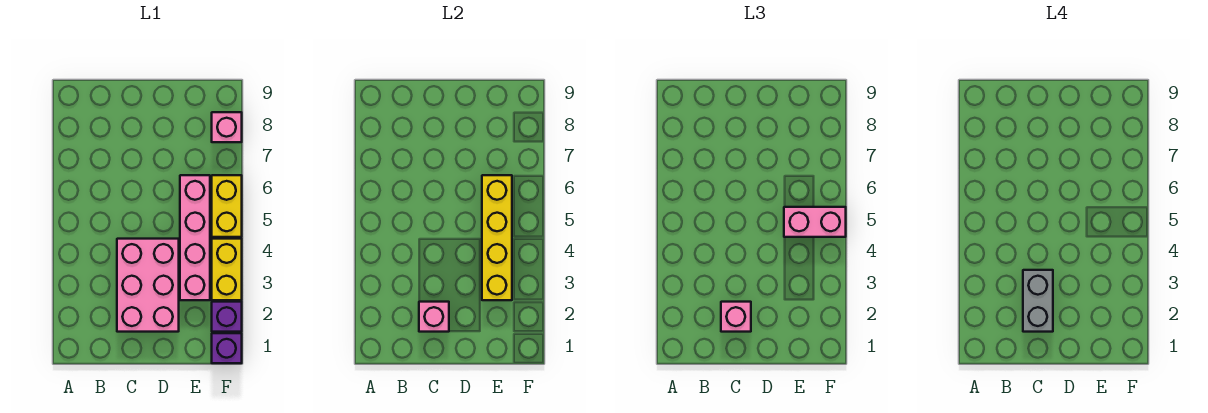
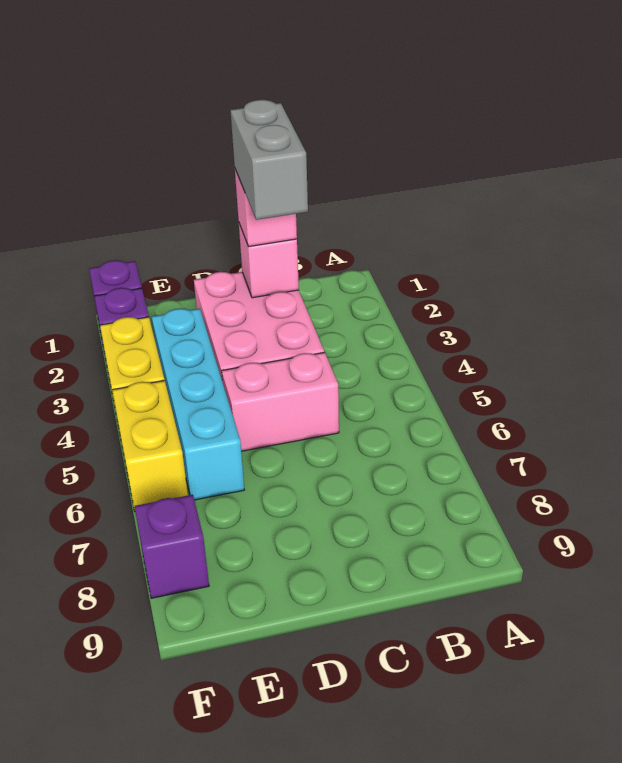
pink brick E3:E6 level 1 -> cyan brick E3:E6 level 1
yellow brick E3:E6 level 2 -> none
pink brick E5:F5 level 3 -> pink brick C5:D5 level 1
pink brick F8 level 1 -> purple brick F8 level 1

